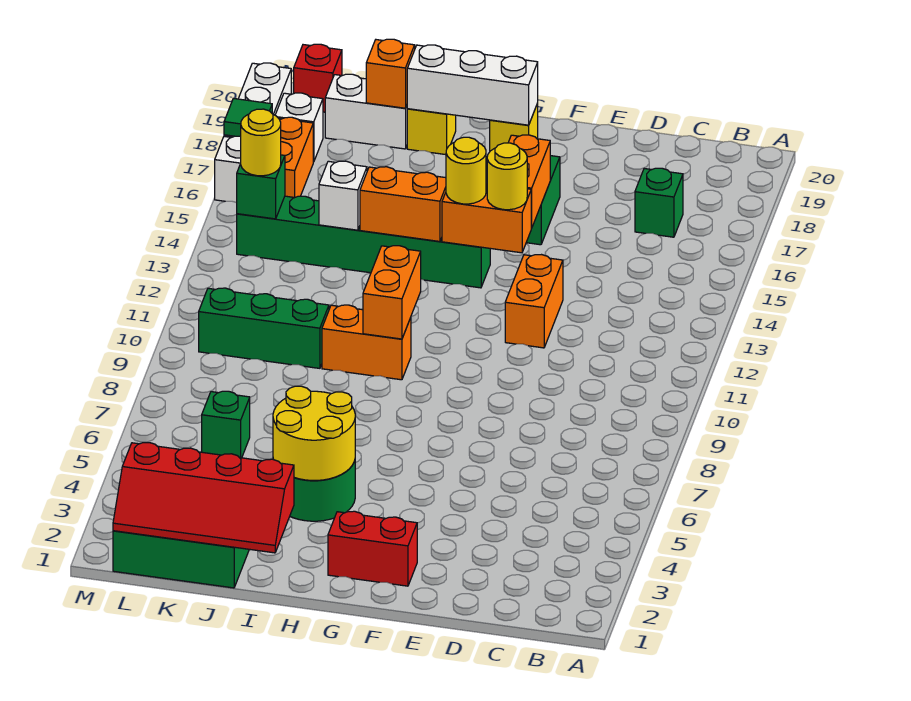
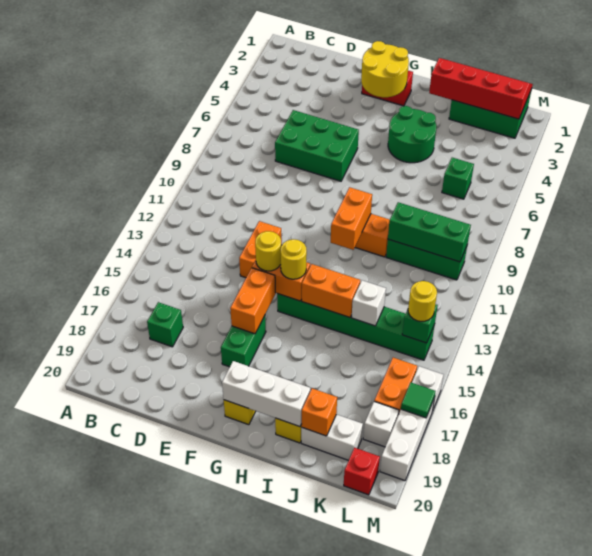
none -> green brick D6:F7 level 1
yellow round brick H4:I5 level 2 -> yellow round brick F2:G3 level 2
none -> green brick J10:L10 level 2

